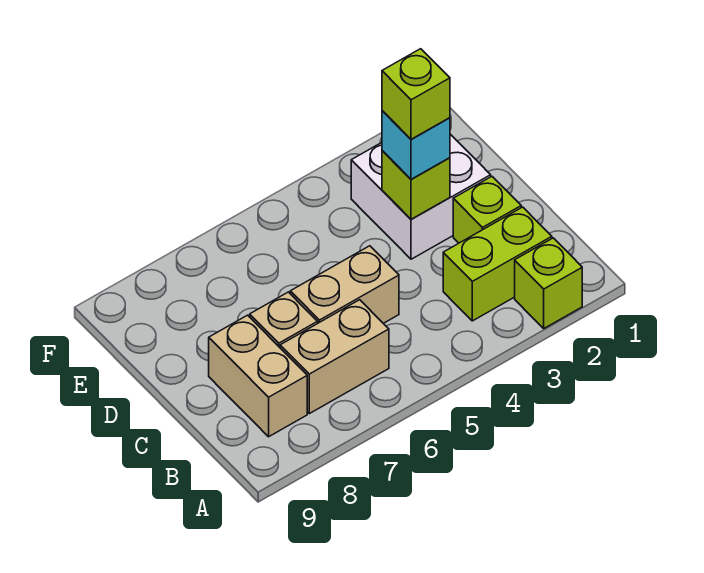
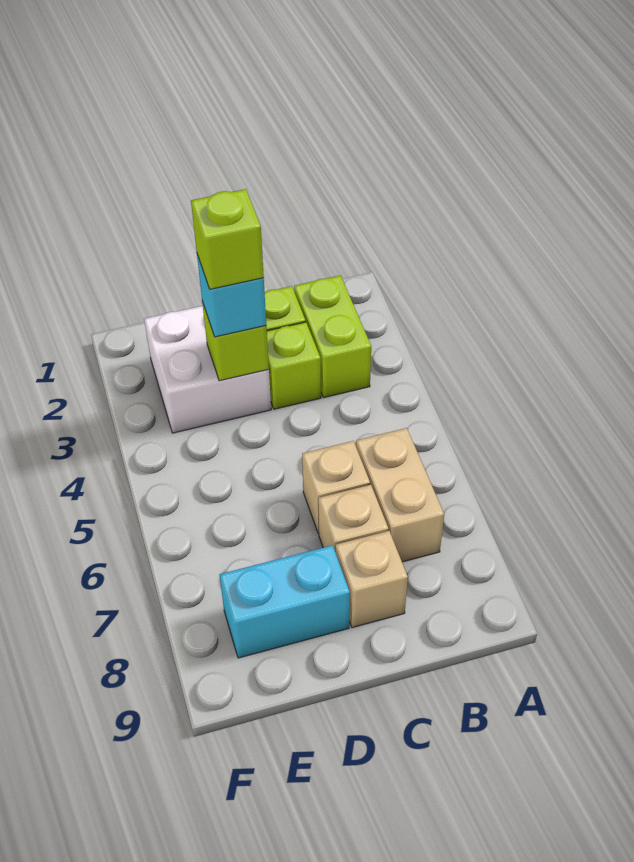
lime brick A2 level 1 -> lime brick C3 level 1
tan brick B8:C8 level 1 -> tan brick C8 level 1
tan brick C5:C6 level 1 -> tan brick C6 level 1
none -> cyan brick D8:E8 level 1

